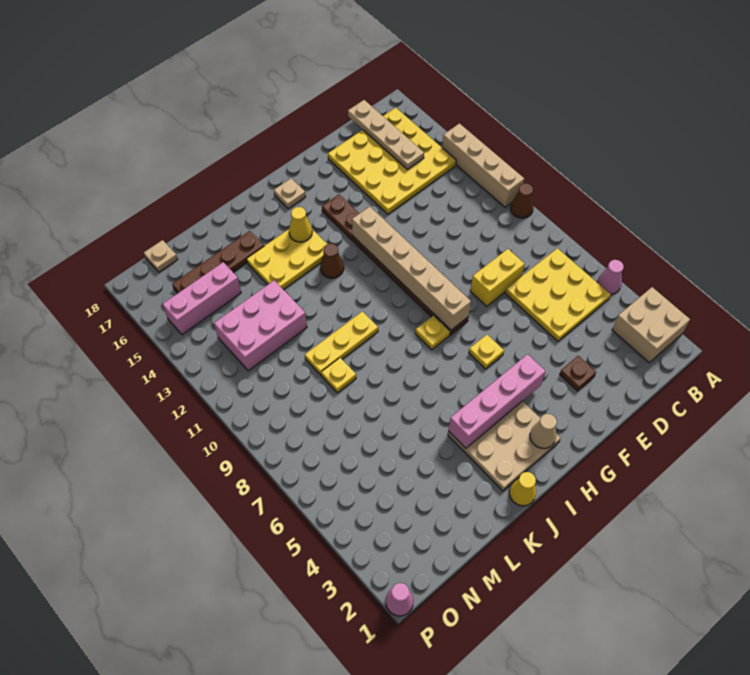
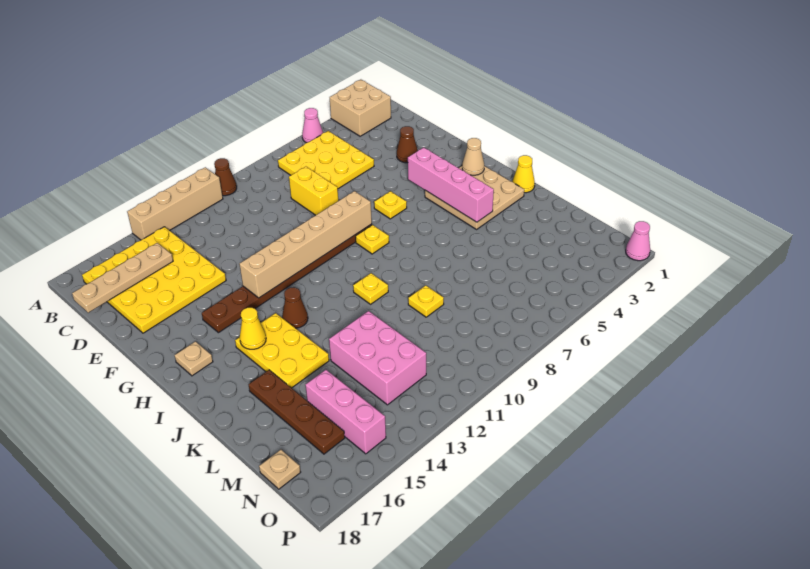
brown plate E3 level 1 -> brown cone E3 level 1
yellow plate J10:L10 level 1 -> yellow plate J10 level 1

